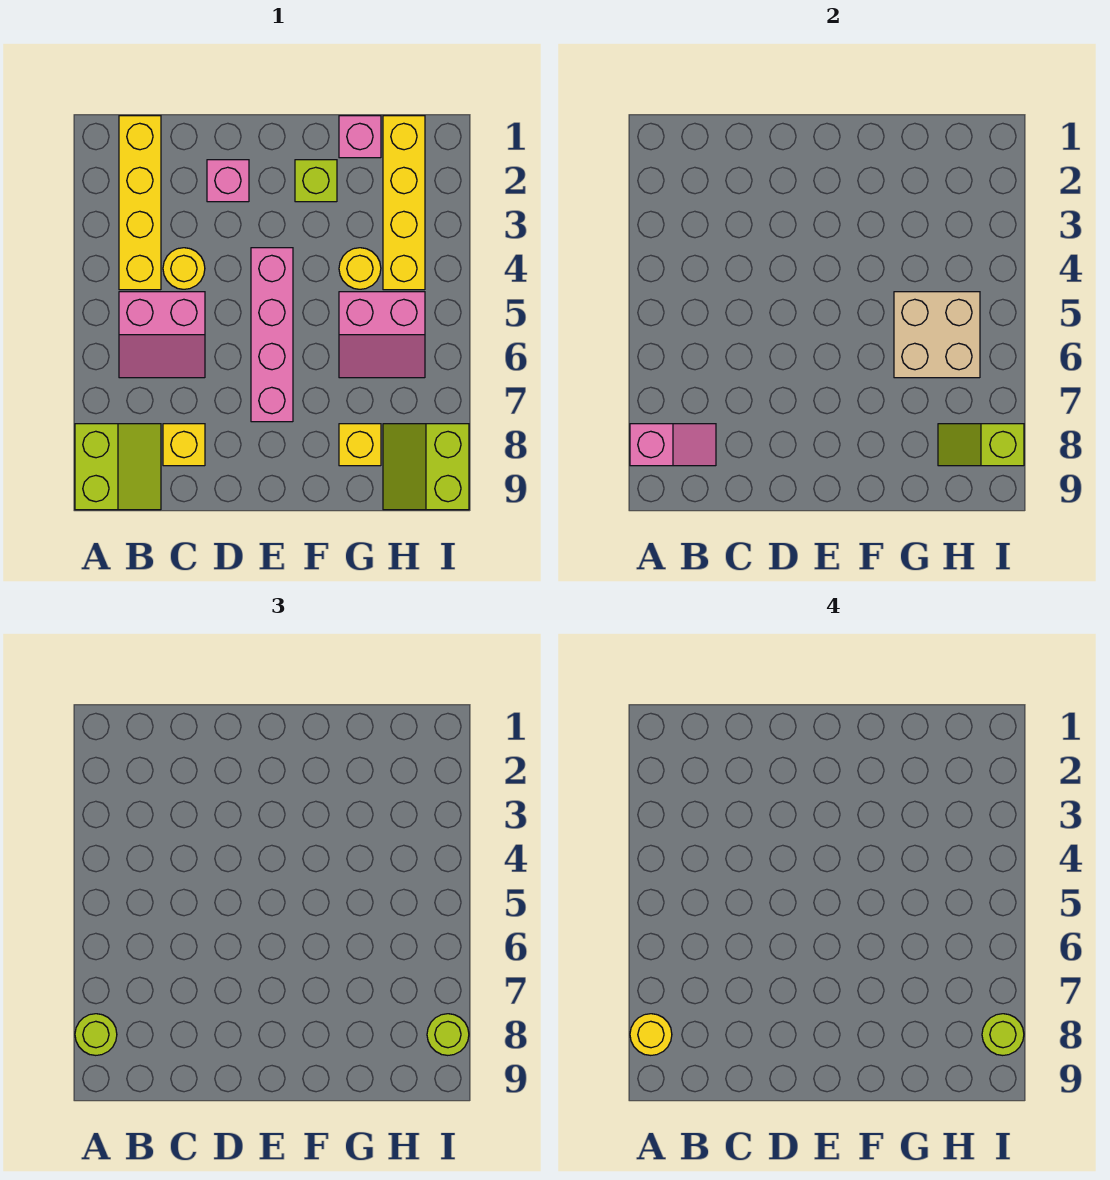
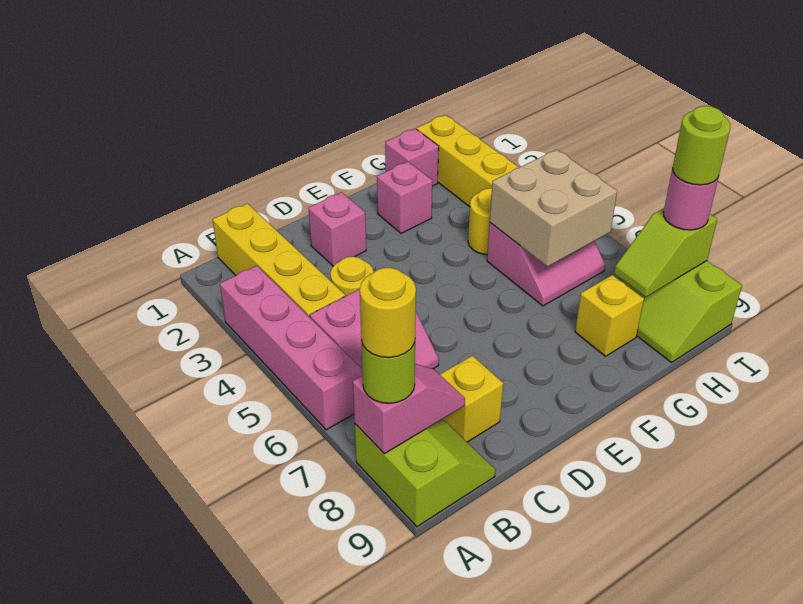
pink brick E4:E7 level 1 -> pink brick A3:A6 level 1
lime brick F2 level 1 -> pink brick F2 level 1
lime round brick I8 level 3 -> pink round brick I8 level 3

